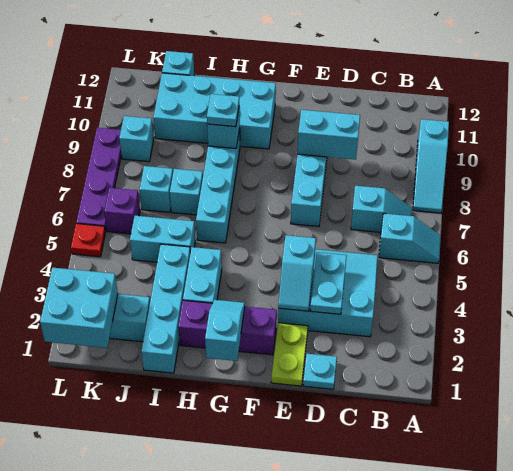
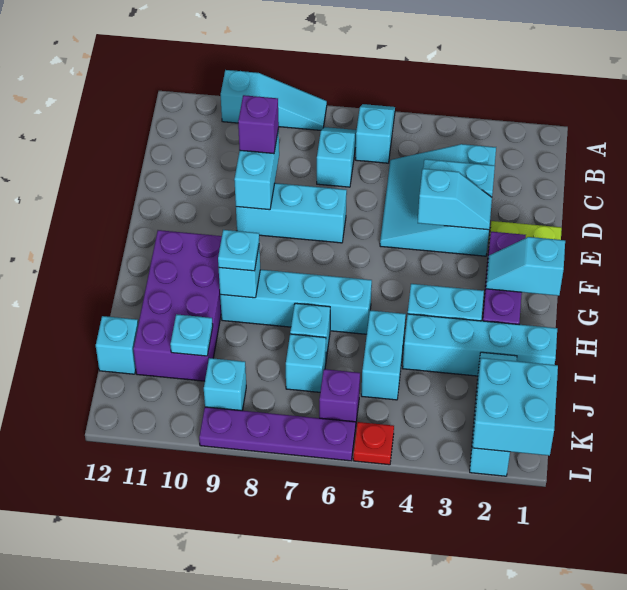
cyan plate D1 level 1 -> cyan plate J10 level 2
none -> purple brick D9 level 3
cyan brick G10:J11 level 1 -> purple brick G10:J11 level 1

